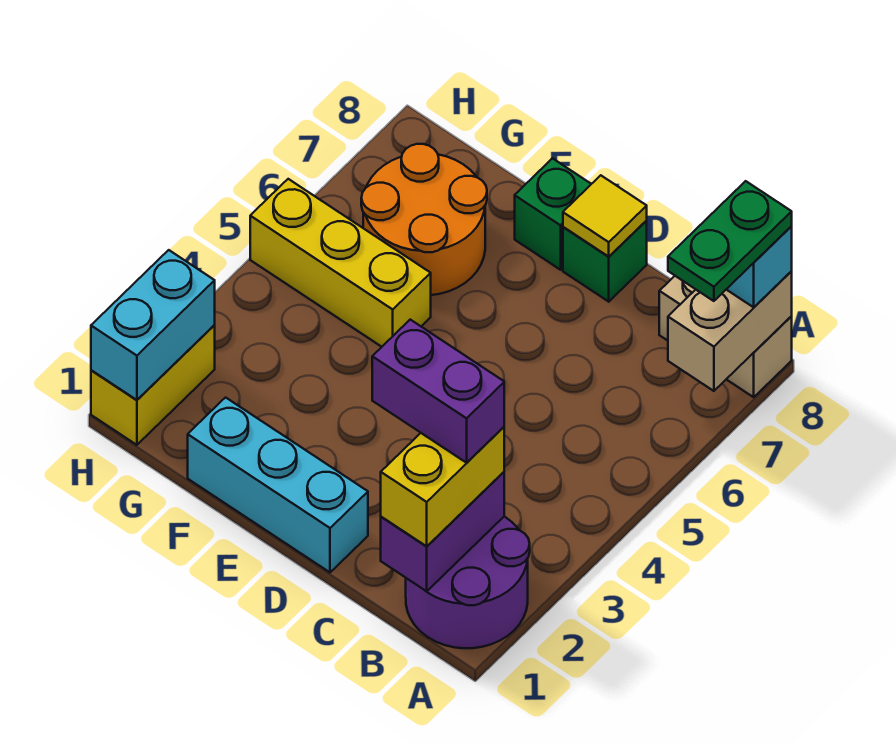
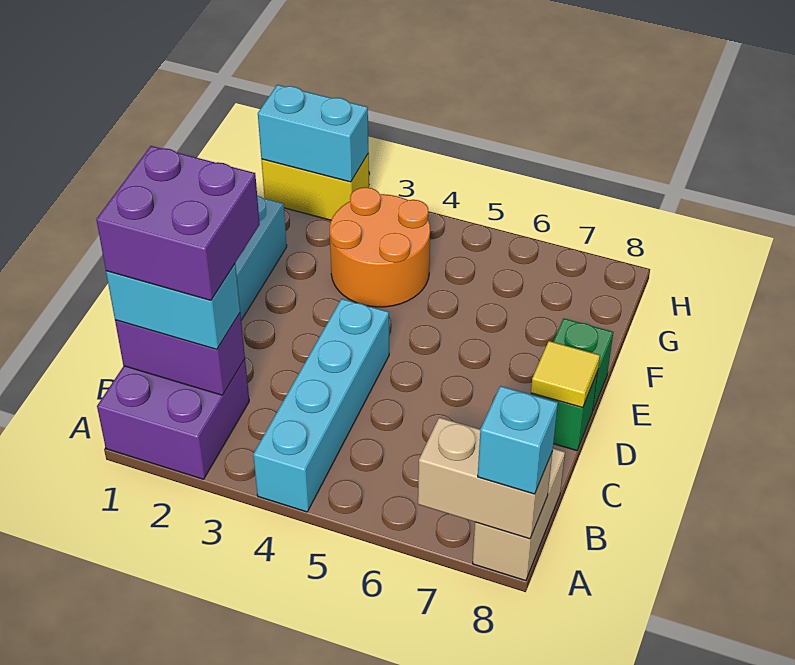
purple round brick A1:B2 level 1 -> purple brick A1:B2 level 1
none -> cyan brick A4:D4 level 1
green plate A7:A8 level 4 -> none
yellow brick B1:B2 level 3 -> cyan brick B1:B2 level 3
purple brick B2:C2 level 4 -> purple brick B1:C2 level 4
yellow brick F5:H5 level 1 -> none
orange round brick F6:G7 level 1 -> orange round brick F3:G4 level 1

